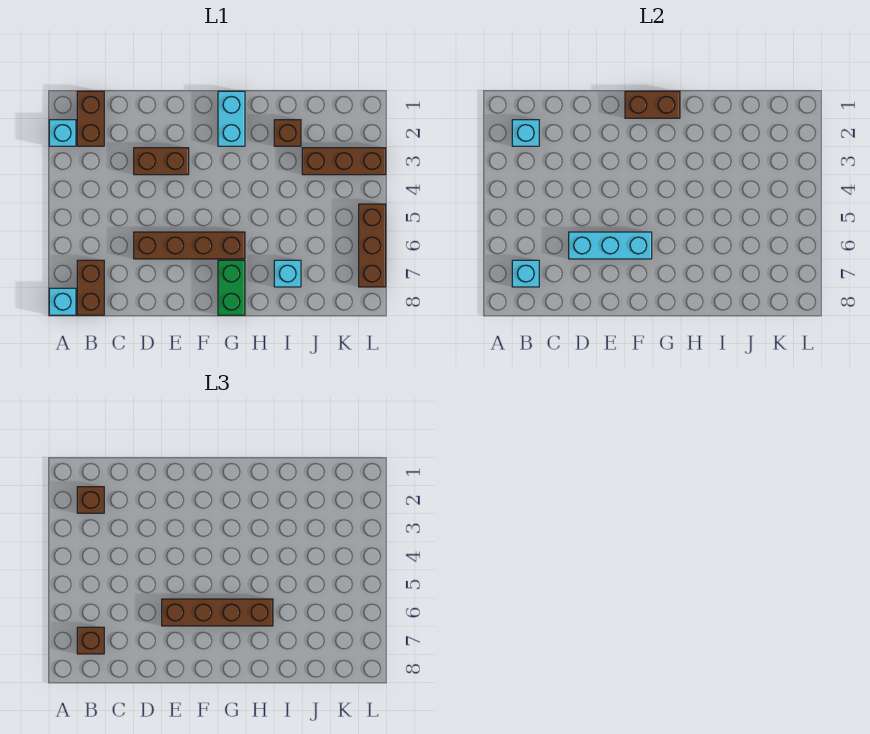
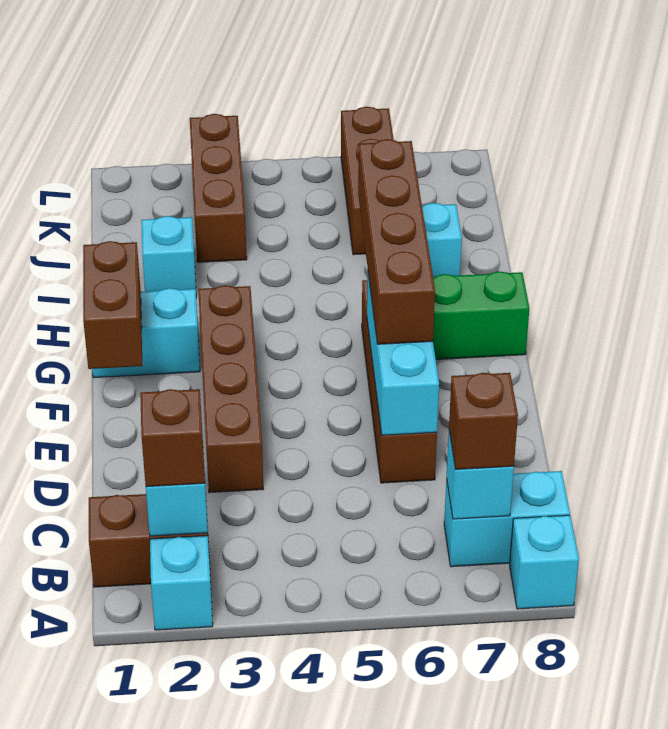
brown brick B7:B8 level 1 -> cyan brick B7:B8 level 1
brown brick D3:E3 level 1 -> brown brick D3:G3 level 1
brown brick I2 level 1 -> cyan brick I2 level 1
brown brick L5:L7 level 1 -> brown brick J6:L6 level 1

